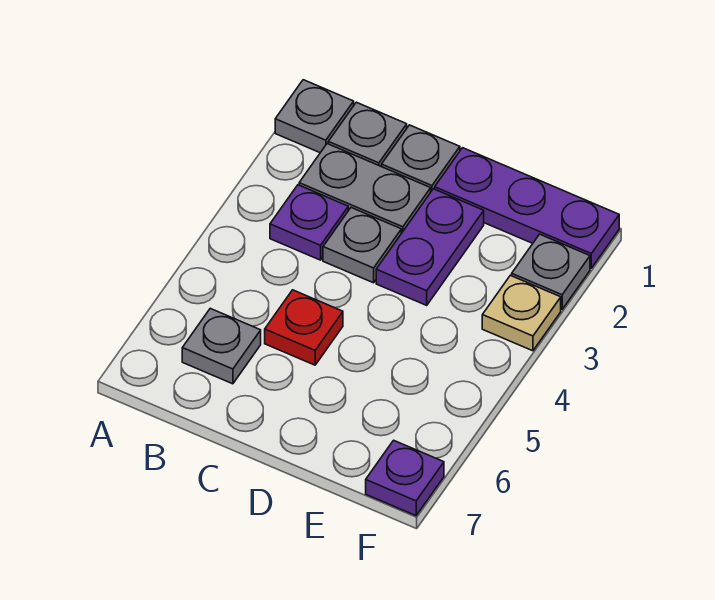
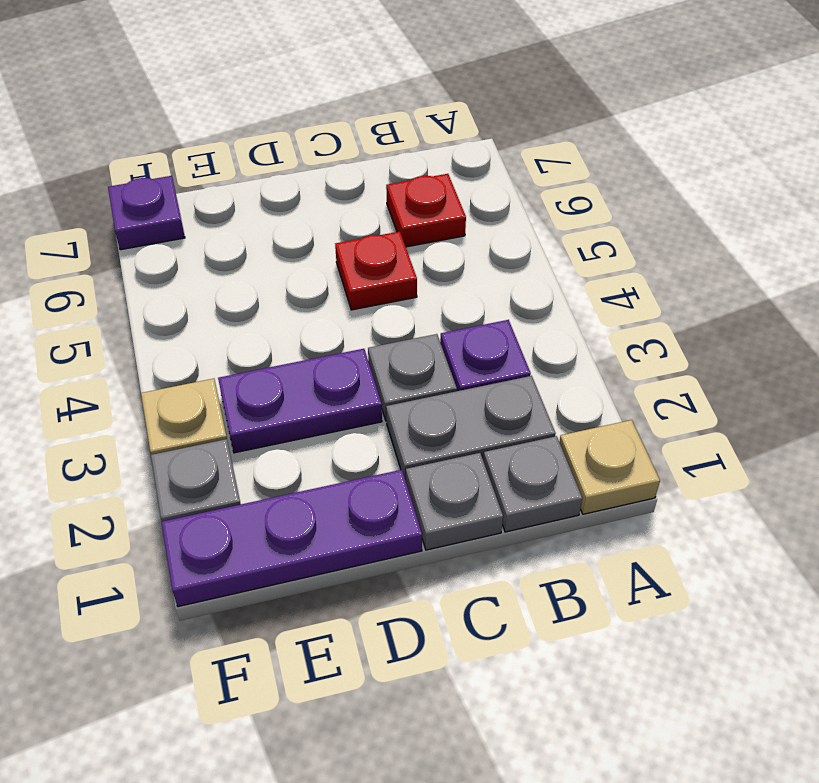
grey plate A1 level 1 -> tan plate A1 level 1
grey plate B6 level 1 -> red plate B6 level 1
purple plate D2:D3 level 1 -> purple plate D3:E3 level 1

